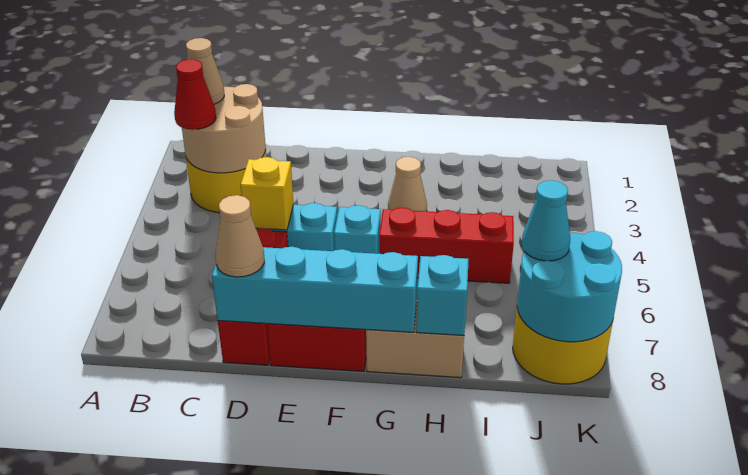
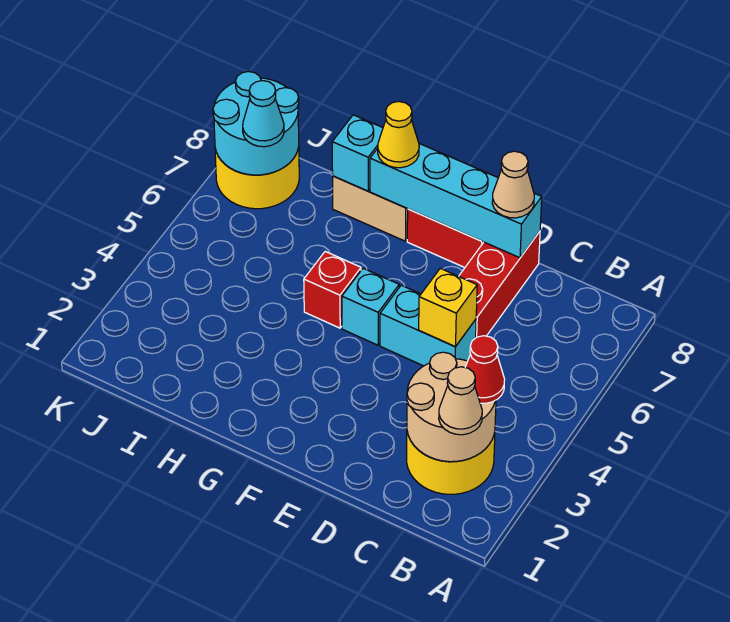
tan cone G3 level 1 -> none
red brick G5:I5 level 1 -> red brick G5 level 1
none -> yellow cone G8 level 3

